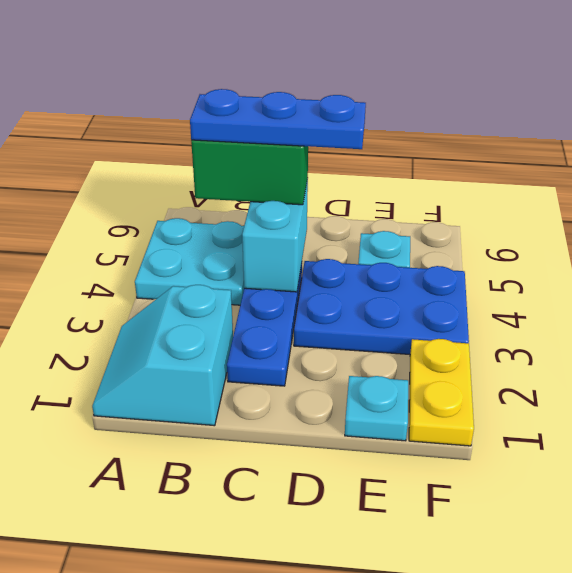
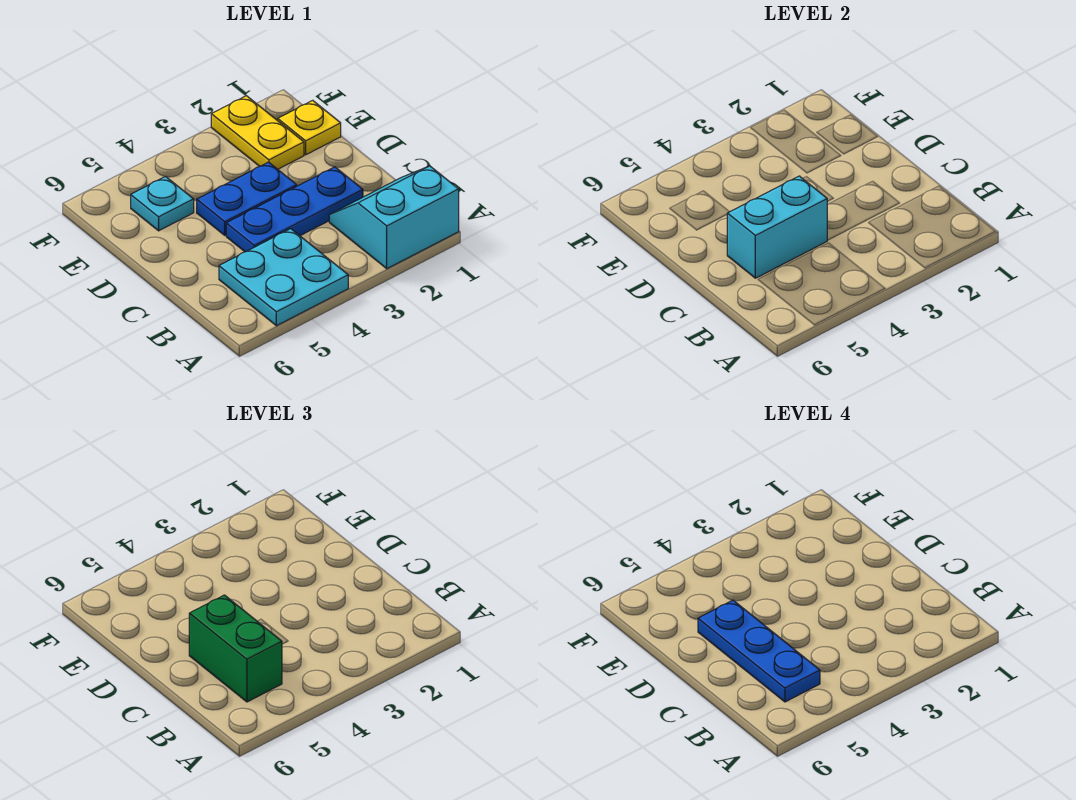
cyan slope A1:B2 level 1 top B -> cyan slope A1:B2 level 1 top A
blue plate D3:F4 level 1 -> blue plate D3:D4 level 1
cyan plate E1 level 1 -> yellow plate E1 level 1
yellow plate F1:F2 level 1 -> yellow plate E2:F2 level 1

